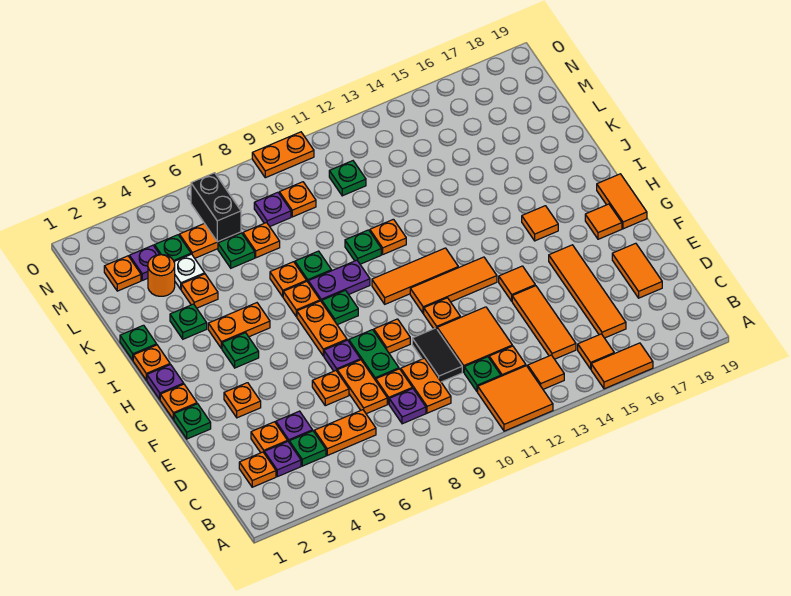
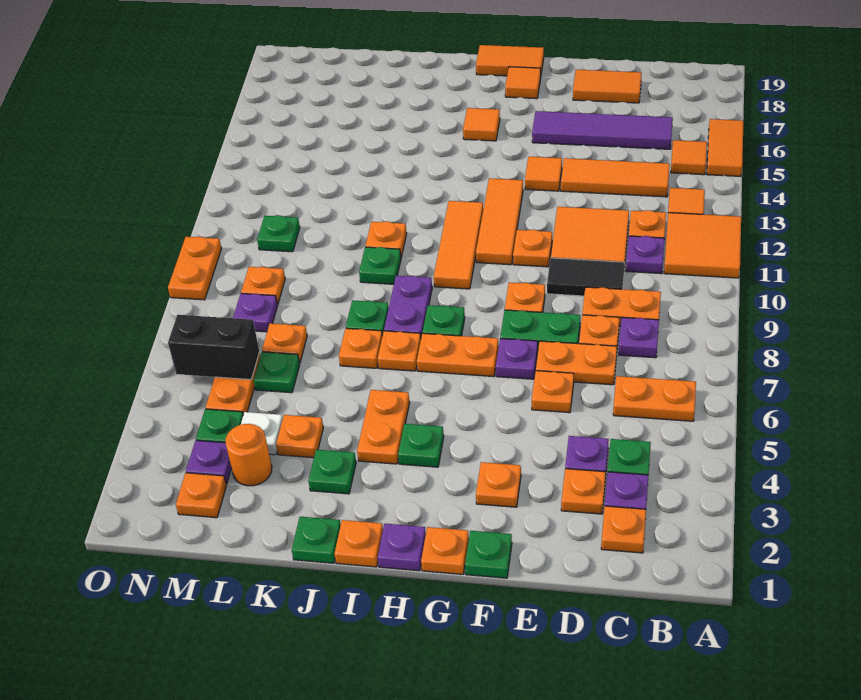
orange plate C5:C6 level 1 -> orange plate B6:C6 level 1
green plate C11 level 1 -> purple plate C11 level 1
orange tile C16:F16 level 1 -> purple tile C16:F16 level 1

